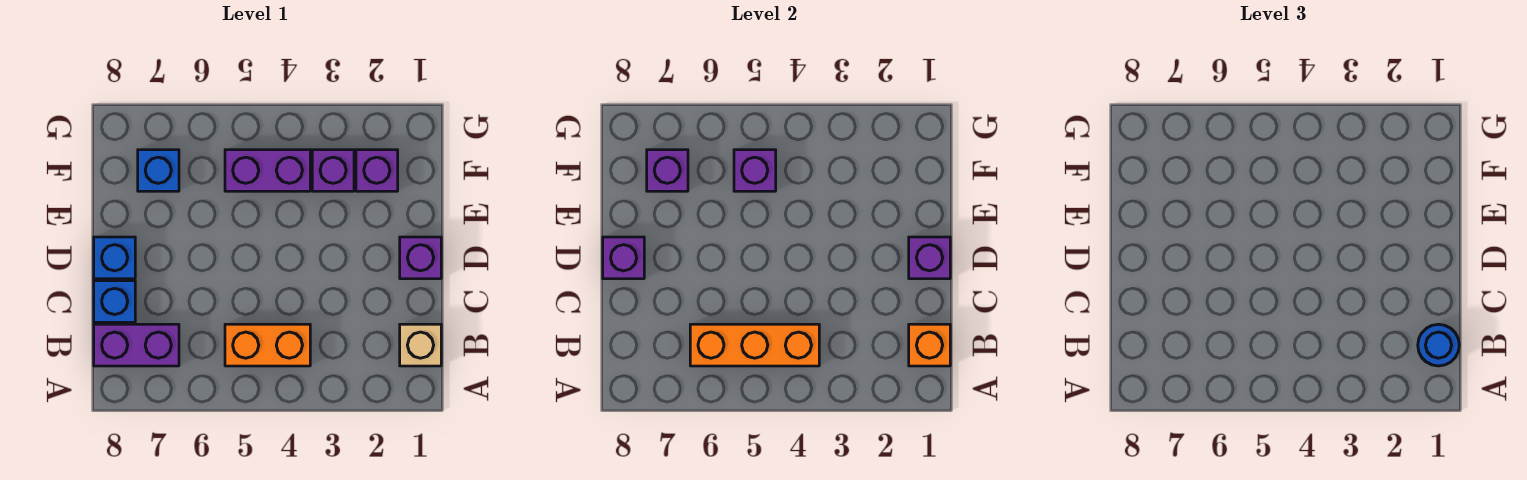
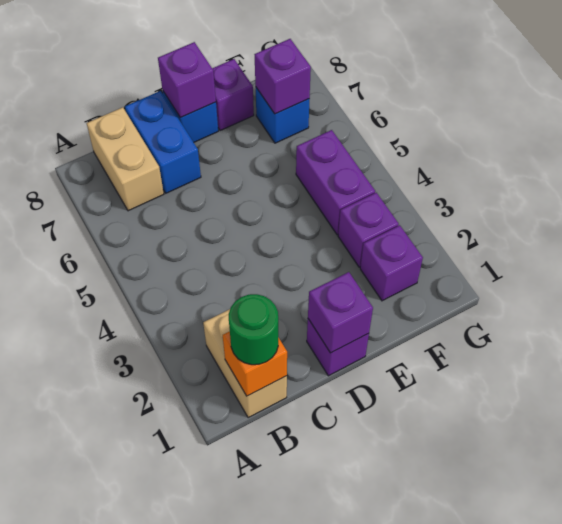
tan brick B1 level 1 -> tan brick B1:B2 level 1
blue round brick B1 level 3 -> green round brick B1 level 3
orange brick B4:B5 level 1 -> none
orange brick B4:B6 level 2 -> none
purple brick B7:B8 level 1 -> tan brick B7:B8 level 1
blue brick C8 level 1 -> blue brick C7:C8 level 1
purple brick F5 level 2 -> purple brick E8 level 1

